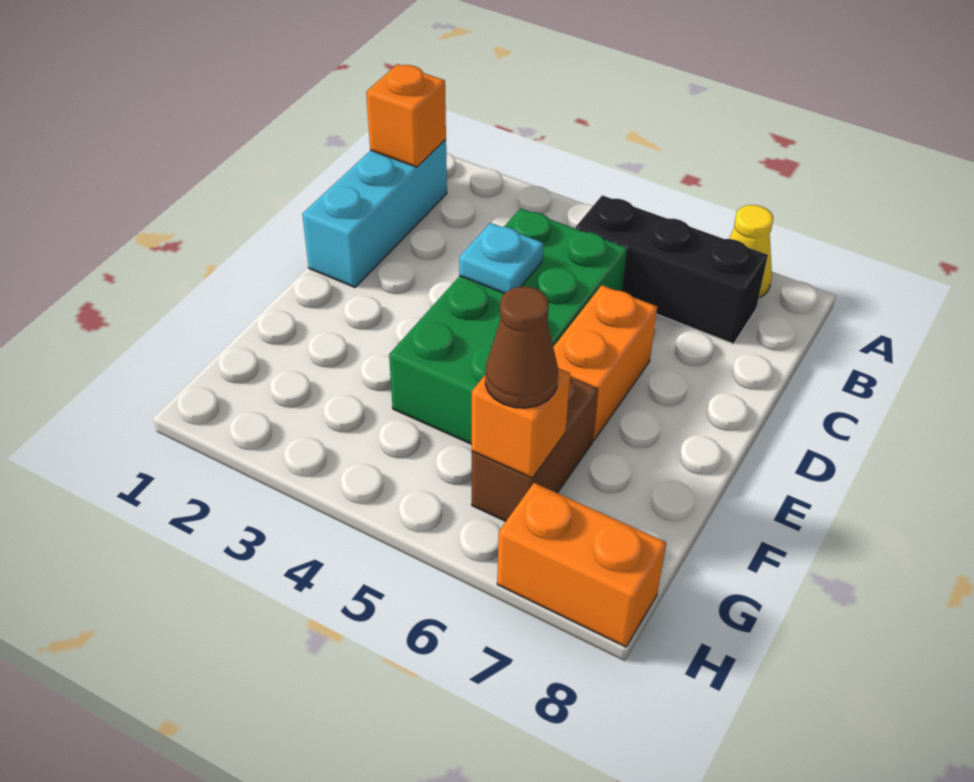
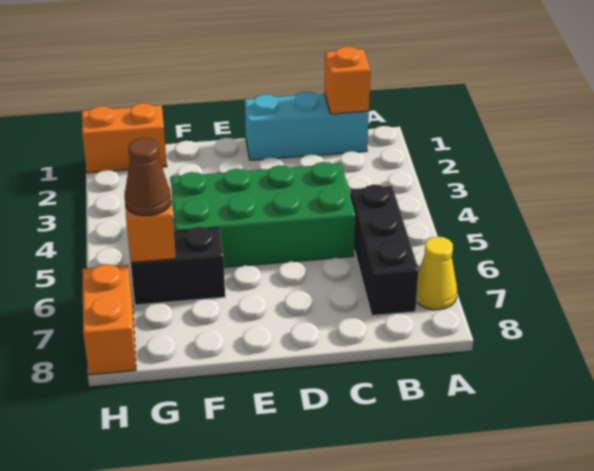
cyan plate D4 level 2 -> none
orange brick D6:E6 level 1 -> orange brick G1:H1 level 1
brown brick F6:G6 level 1 -> black brick F6:G6 level 1

